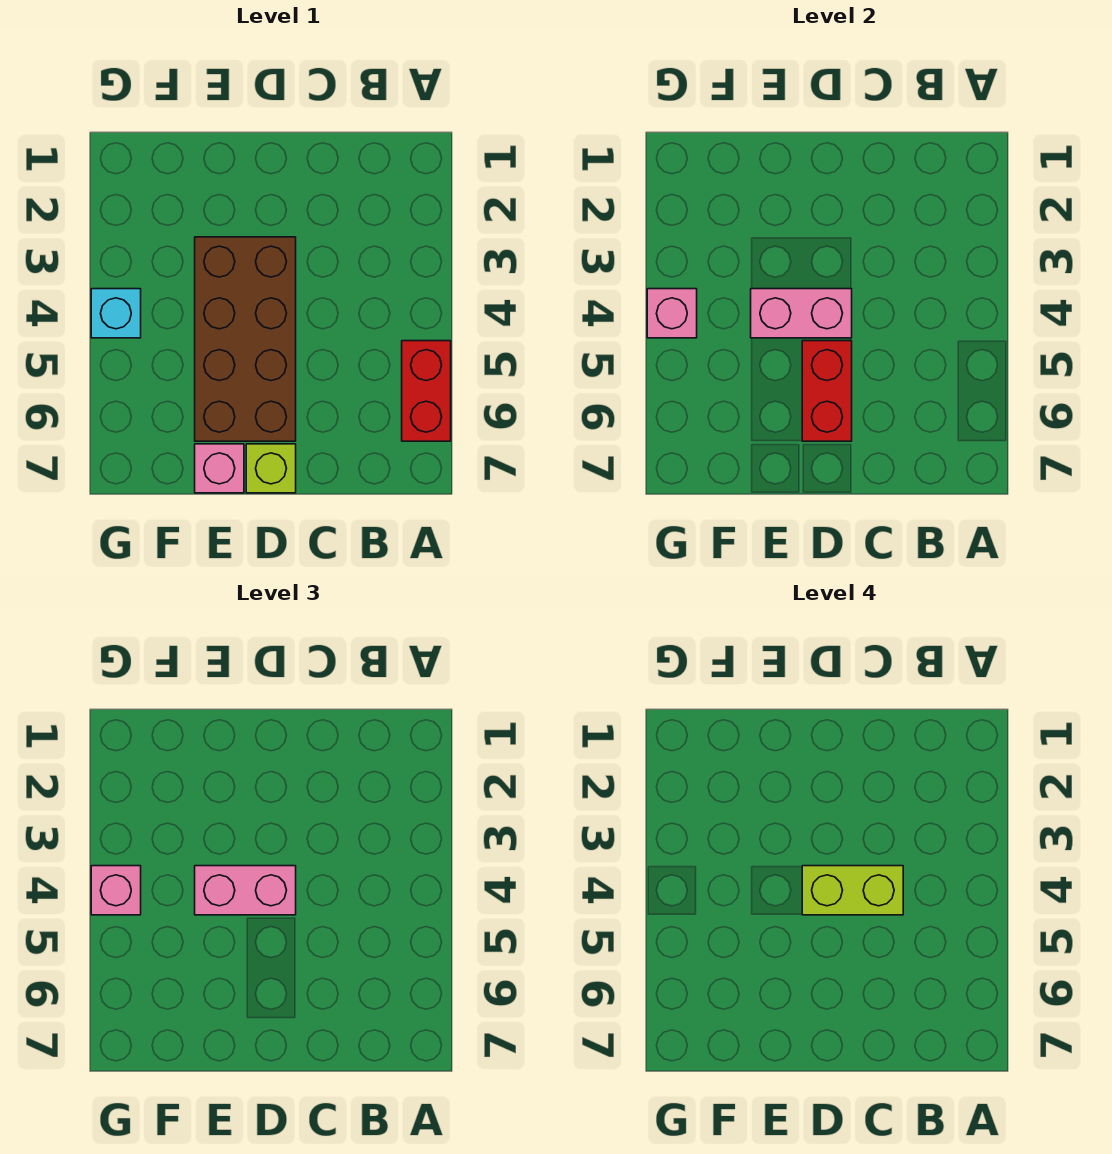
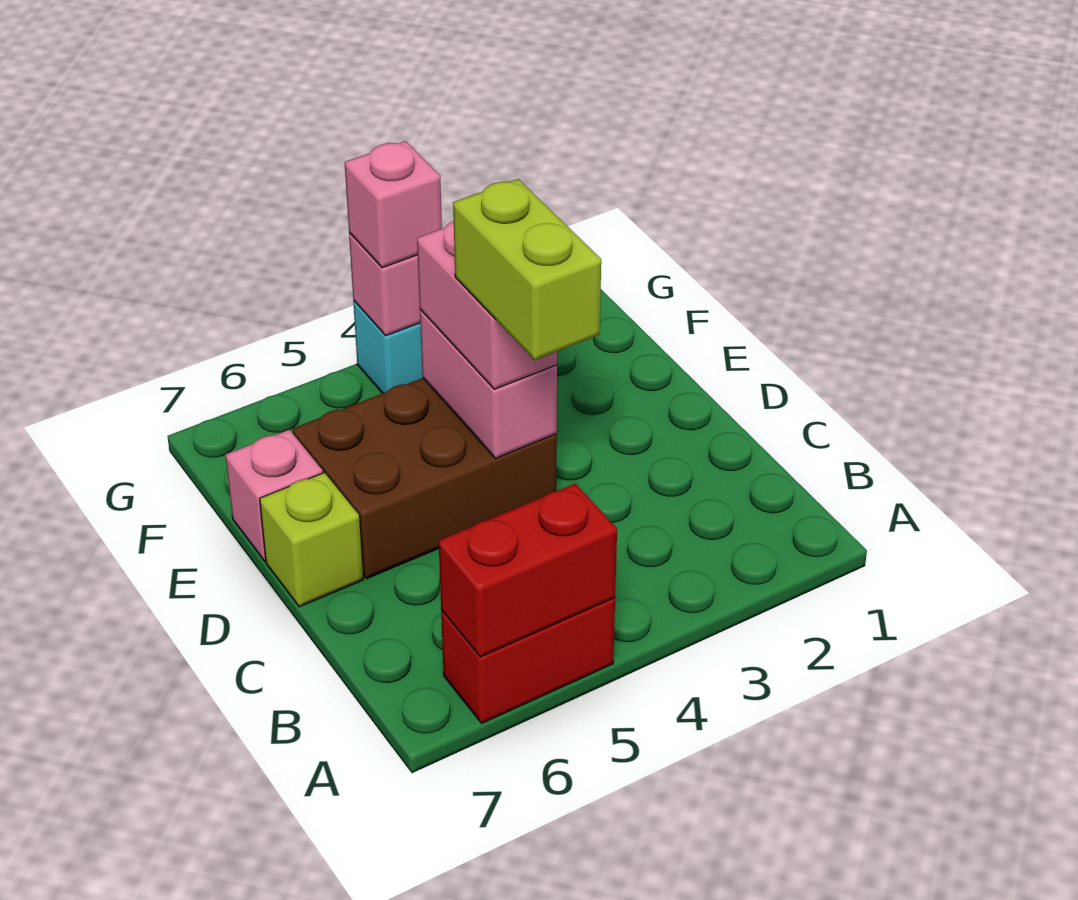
brown brick D3:E6 level 1 -> brown brick D4:E6 level 1
red brick D5:D6 level 2 -> red brick A5:A6 level 2

